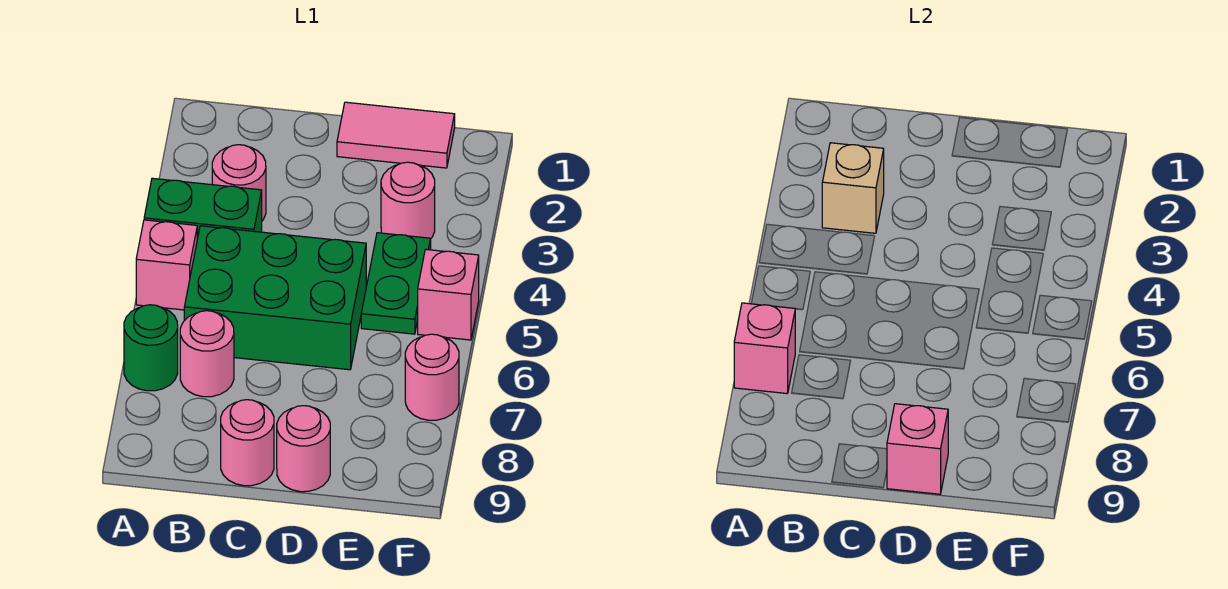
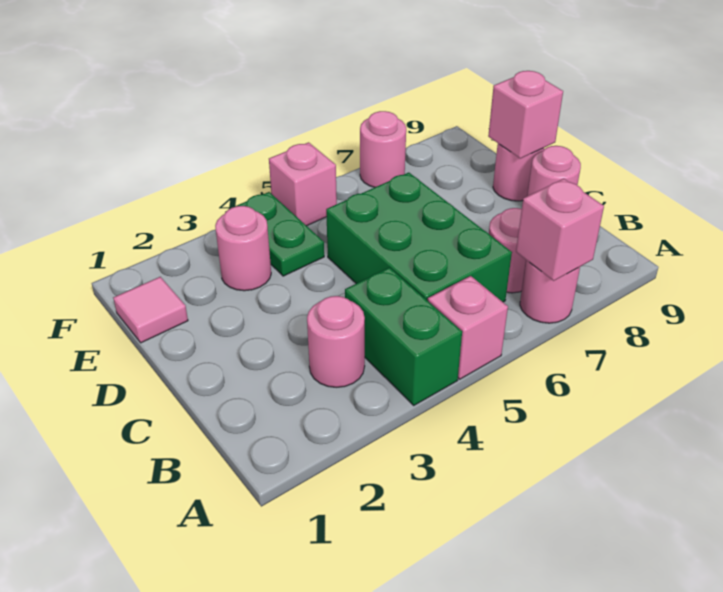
green round brick A7 level 1 -> pink round brick A7 level 1
tan brick B3 level 2 -> none
pink tile D1:E1 level 1 -> pink tile E1 level 1
green plate E4:E5 level 1 -> green plate E4:F4 level 1

